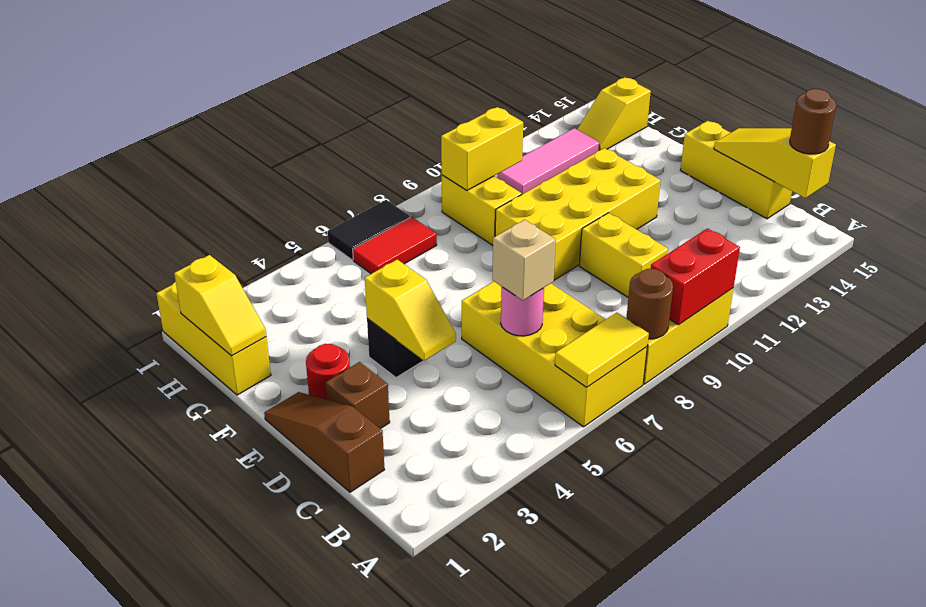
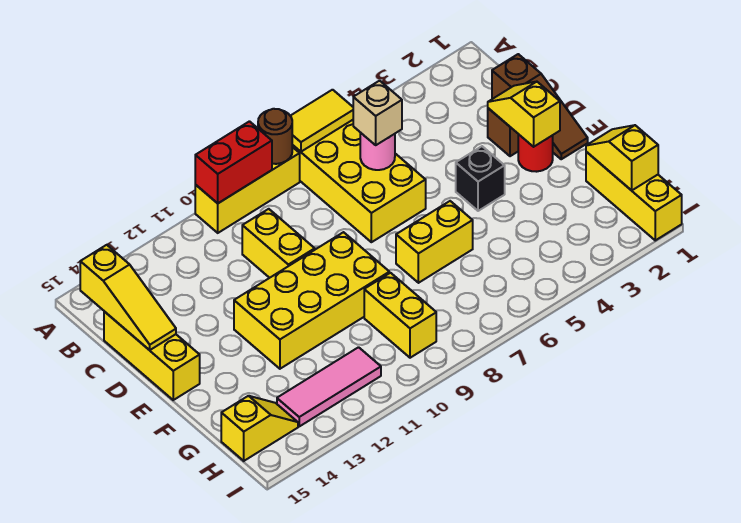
brown round brick B15 level 3 -> none
yellow slope D4:E4 level 2 top E -> yellow slope D2:E2 level 2 top E
red tile H6:H7 level 1 -> none
yellow brick H9:H10 level 2 -> yellow brick F6:F7 level 1
black tile I6:I7 level 1 -> none

